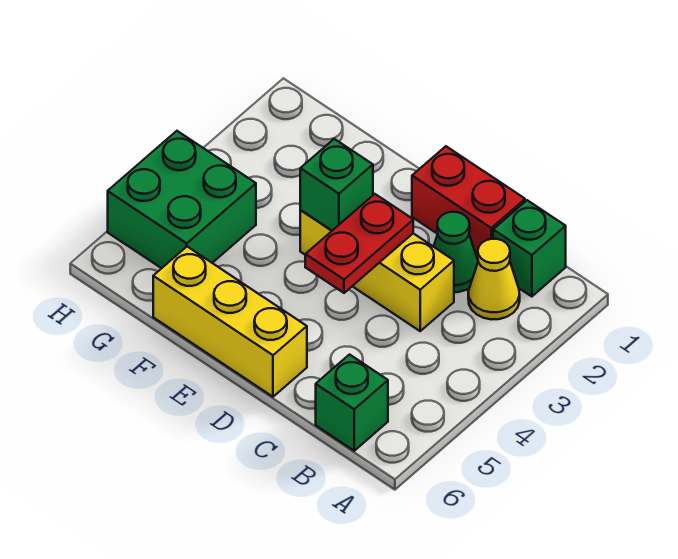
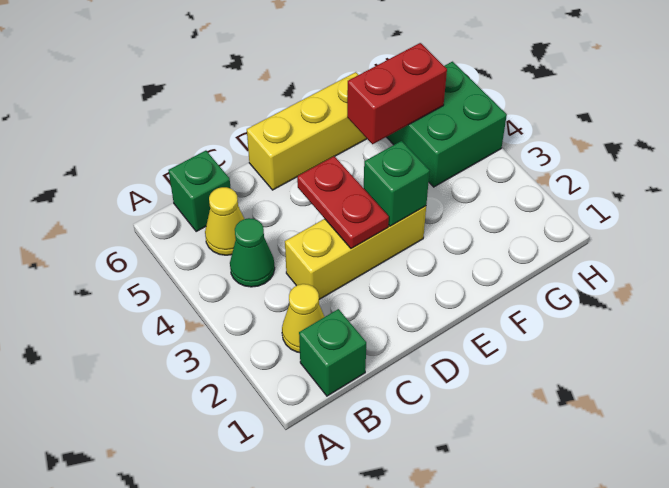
none -> yellow cone B5 level 1
red brick C1:D1 level 1 -> red brick F5:G5 level 2
green cone C2 level 1 -> green cone B4 level 1

